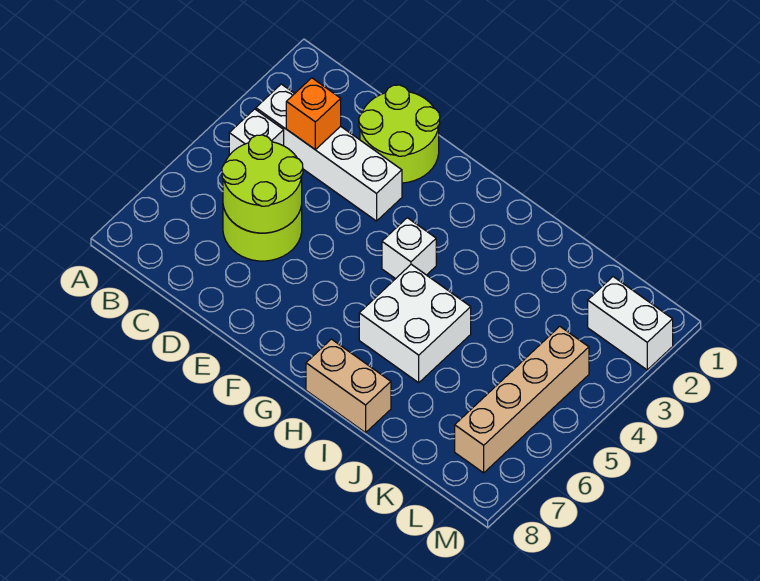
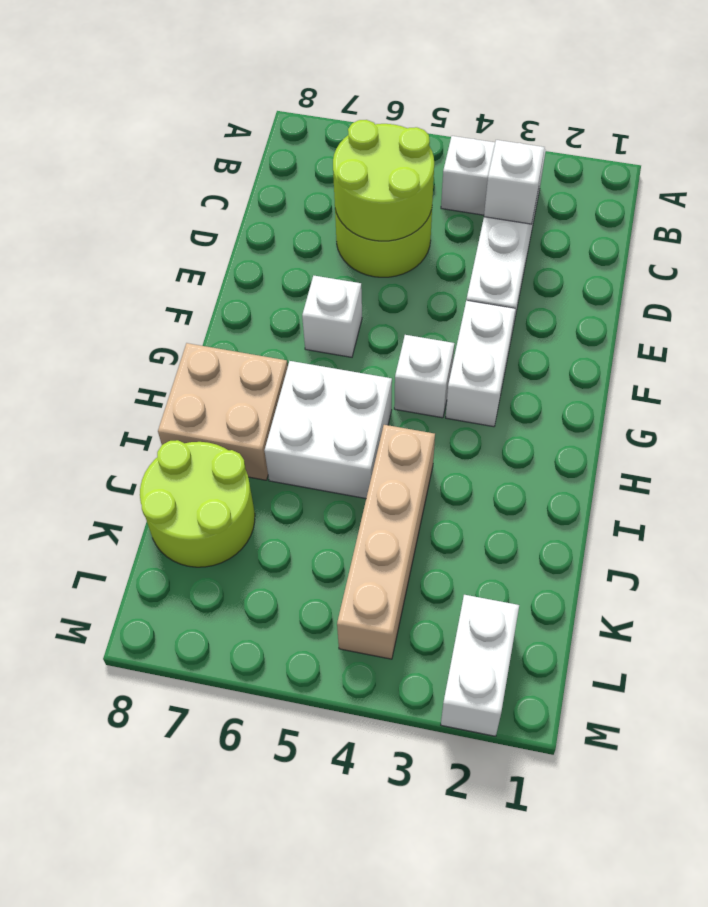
orange brick C3 level 2 -> white brick C3 level 2
lime round brick D1:E2 level 1 -> lime round brick J7:K8 level 1
none -> white brick F3:G3 level 1
none -> white brick F6 level 1
tan brick H8:I8 level 1 -> tan brick H7:I8 level 1
tan brick L4:L7 level 1 -> tan brick I4:L4 level 1

